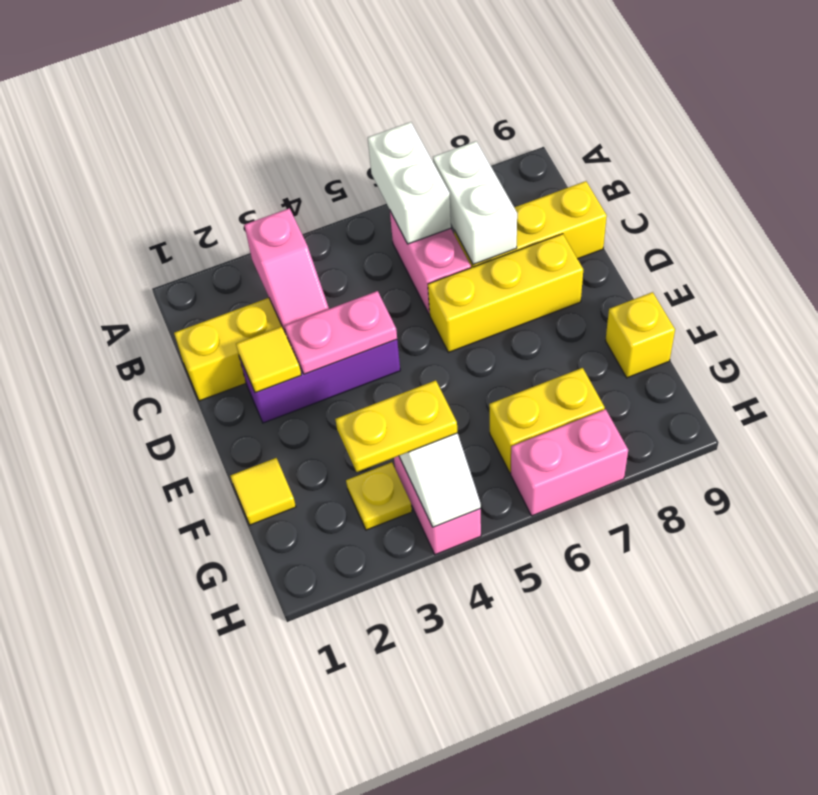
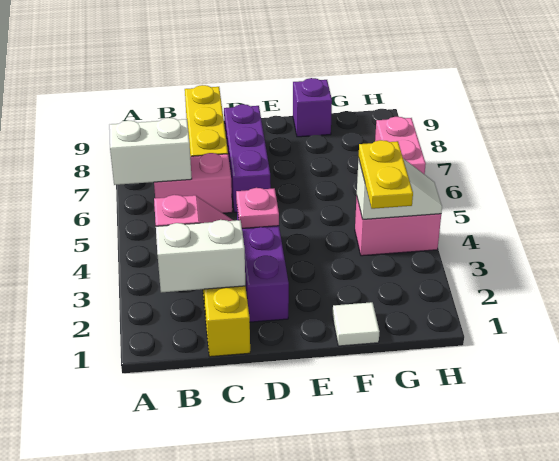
white brick B7:C7 level 2 -> white brick B2:C2 level 2
yellow tile D2 level 2 -> none
pink plate D3:D4 level 2 -> pink plate D4 level 2
yellow brick D6:D8 level 1 -> purple brick D6:D8 level 1
yellow tile F1 level 1 -> white tile F1 level 1
yellow brick F9 level 1 -> purple brick F9 level 1
yellow plate G3 level 1 -> none
yellow brick G6:G7 level 1 -> none

